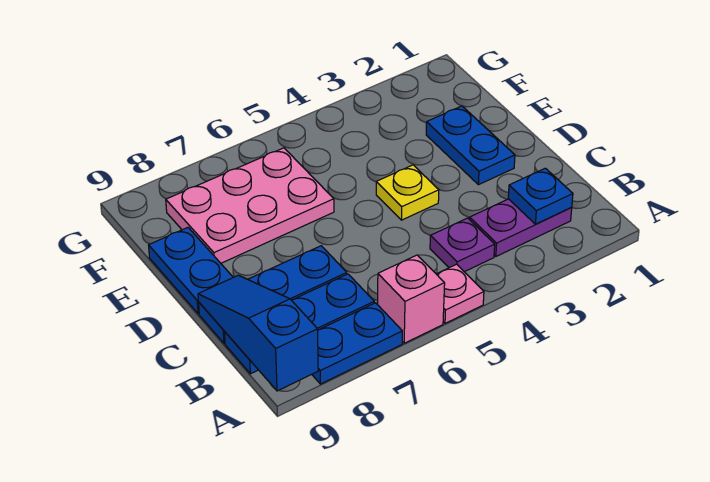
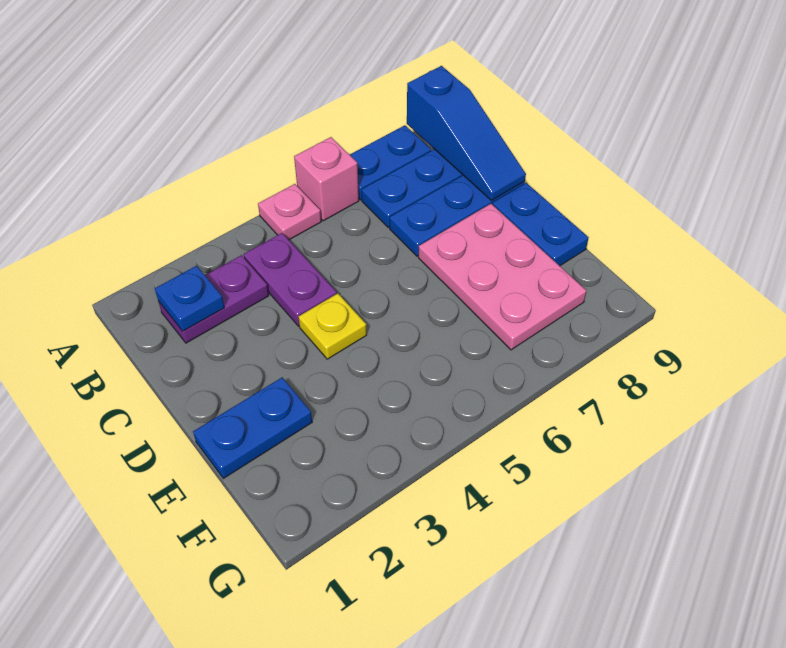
purple plate B4 level 1 -> purple plate B4:C4 level 1
blue plate D2:E2 level 1 -> blue plate E1:E2 level 1
pink plate E6:F8 level 1 -> pink plate D7:F8 level 1

